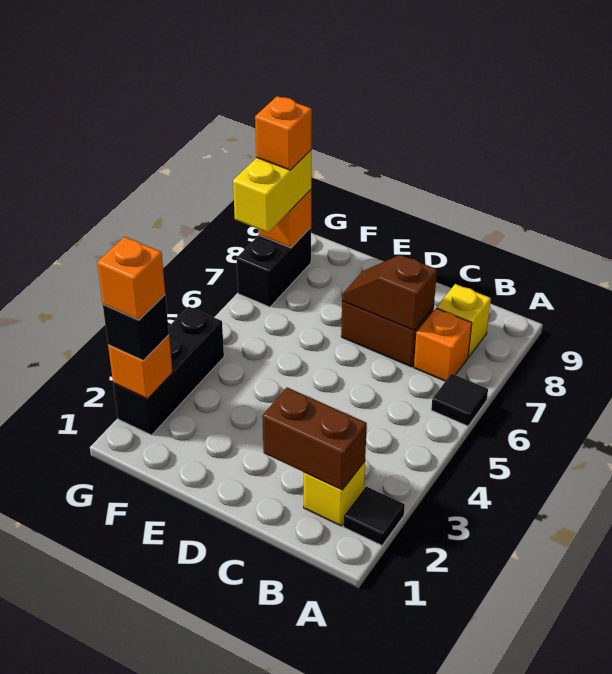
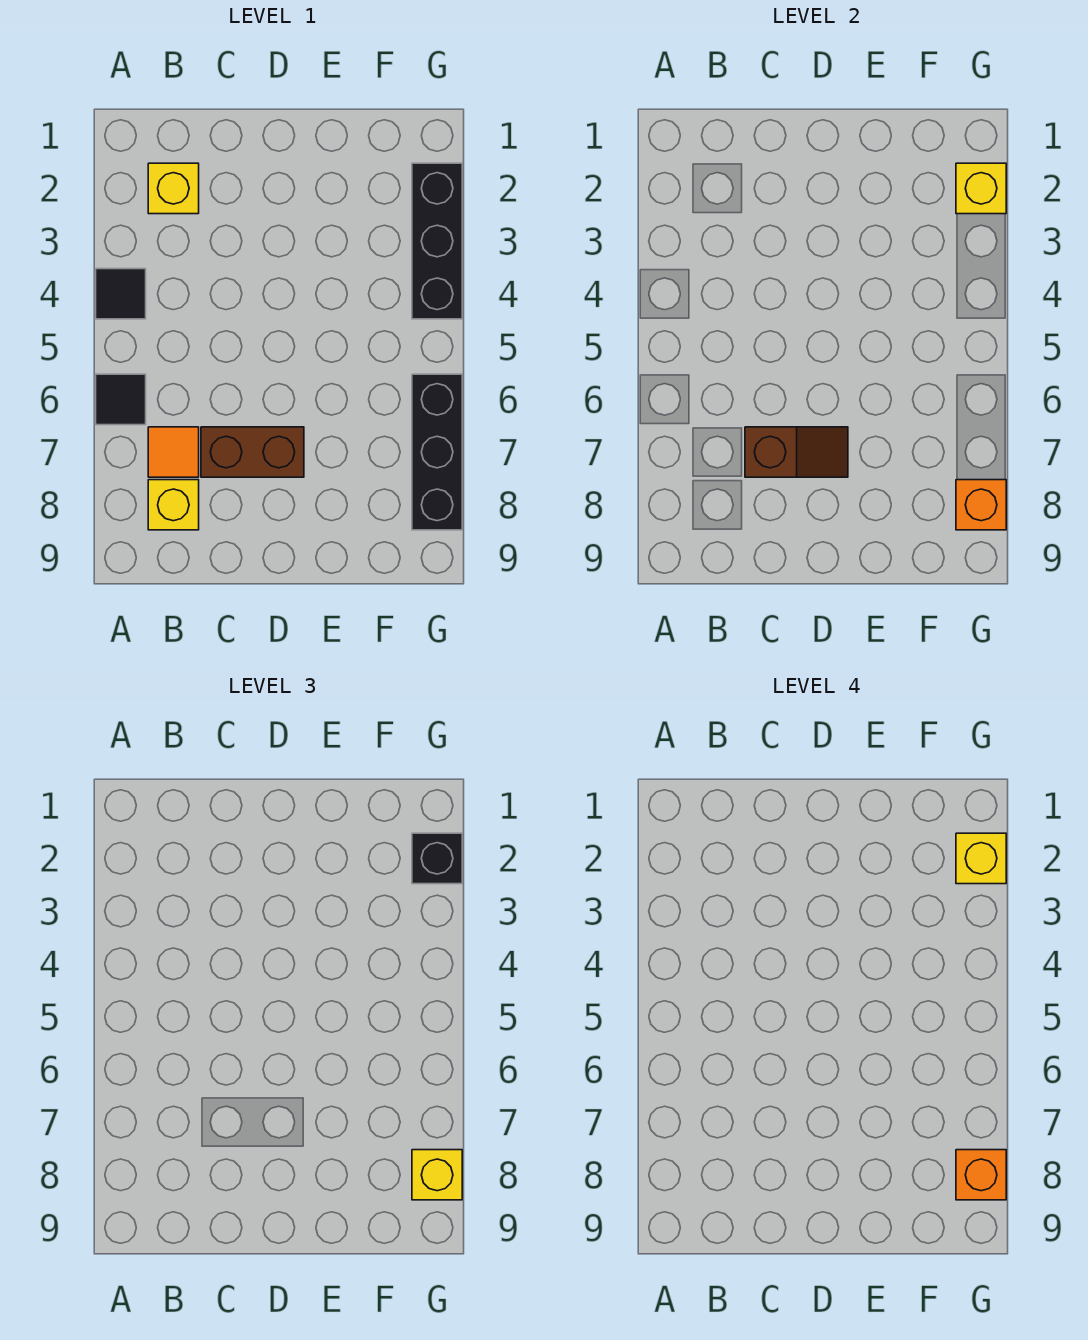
black tile A2 level 1 -> black tile A4 level 1
brown brick B2:C2 level 2 -> none
orange brick B7 level 1 -> orange tile B7 level 1
orange brick G2 level 2 -> yellow brick G2 level 2
orange brick G2 level 4 -> yellow brick G2 level 4
black brick G7:G8 level 1 -> black brick G6:G8 level 1
yellow brick G7:G8 level 3 -> yellow brick G8 level 3

